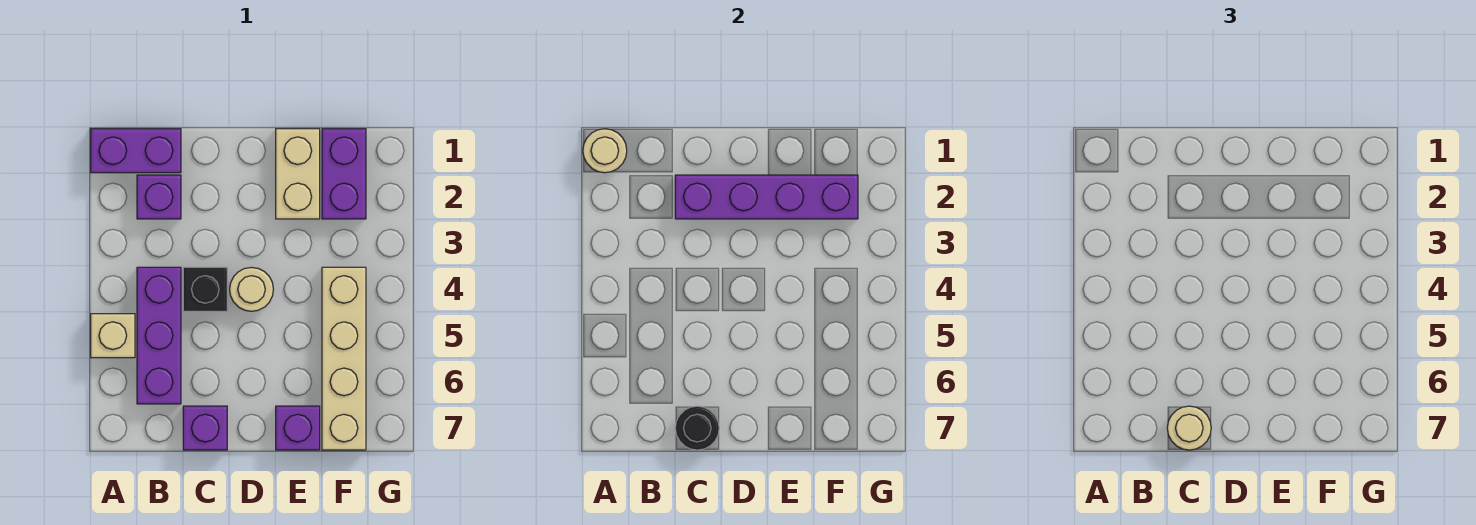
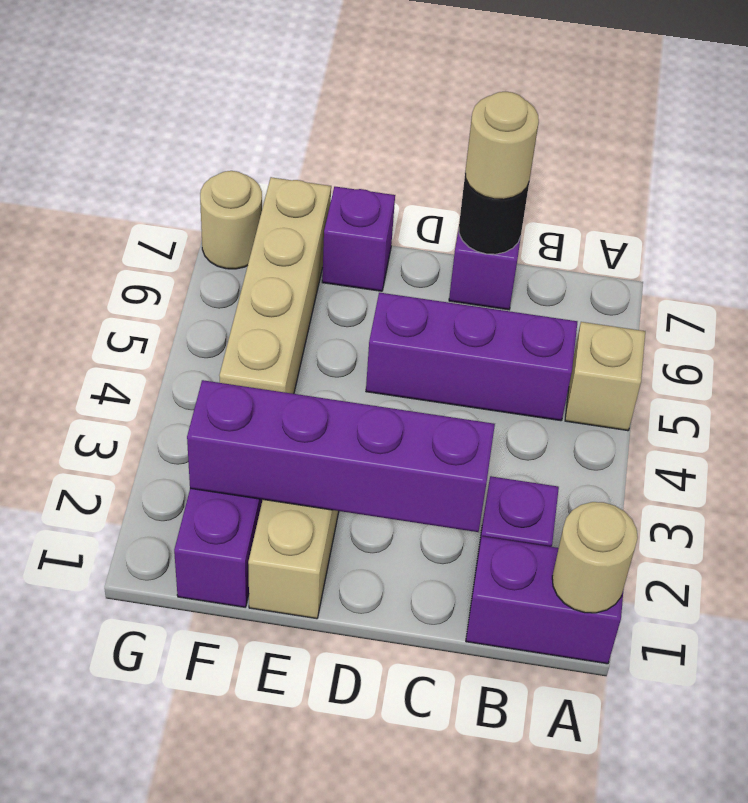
purple brick B4:B6 level 1 -> purple brick B5:D5 level 1
black brick C4 level 1 -> none
tan round brick D4 level 1 -> tan round brick G7 level 1

